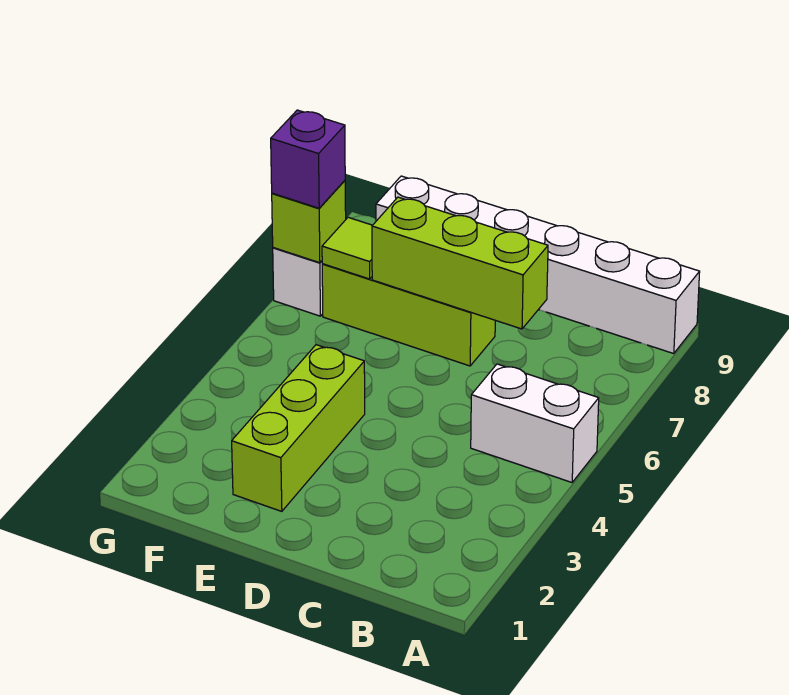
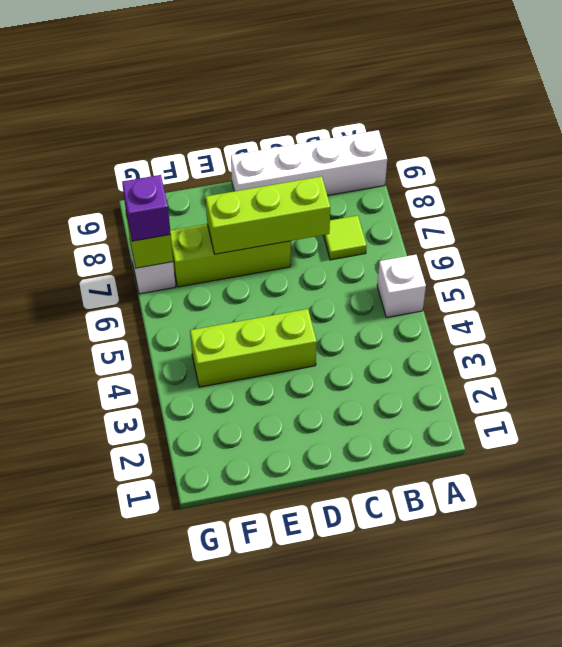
white brick A5:B5 level 1 -> white brick A5 level 1
white brick A9:F9 level 1 -> white brick A9:D9 level 1
lime brick E2:E4 level 1 -> lime brick D4:F4 level 1
lime tile F7 level 2 -> lime tile B7 level 1

